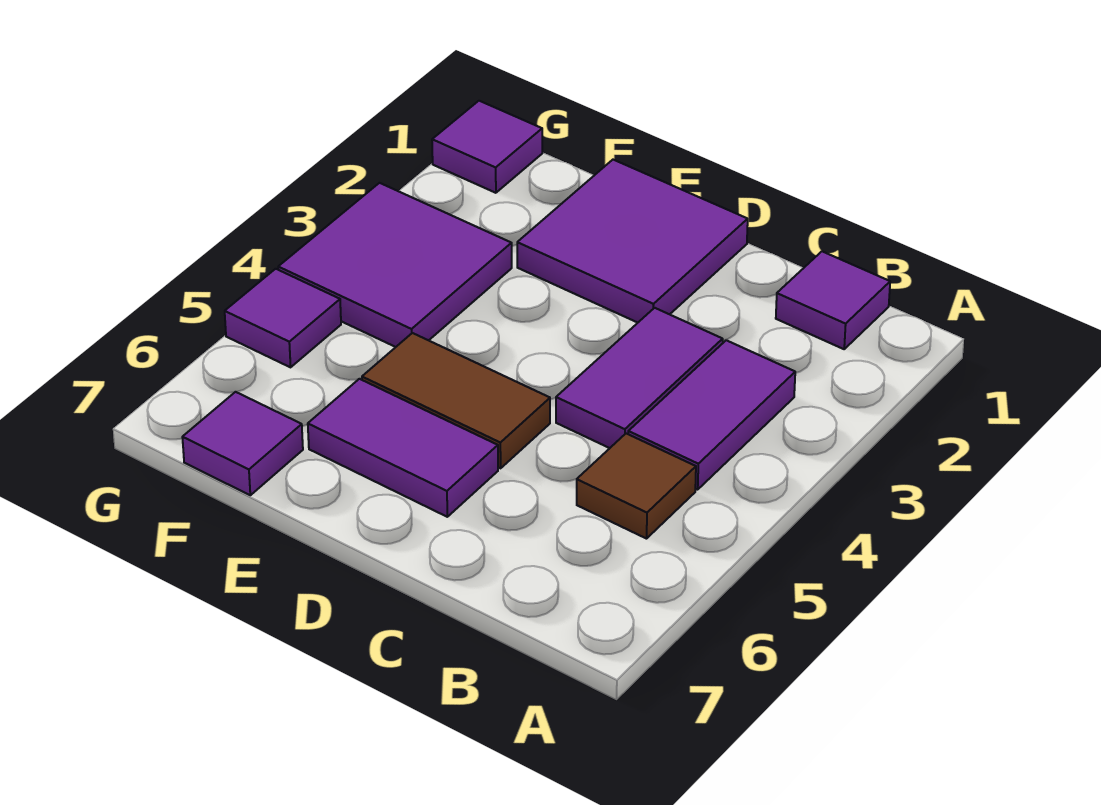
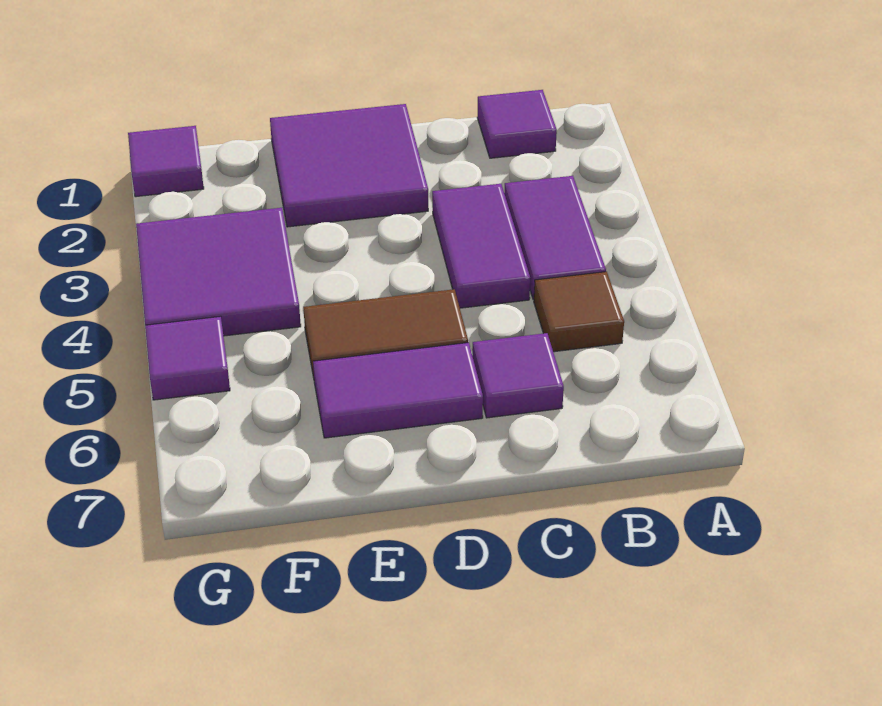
purple tile F7 level 1 -> purple tile C6 level 1

